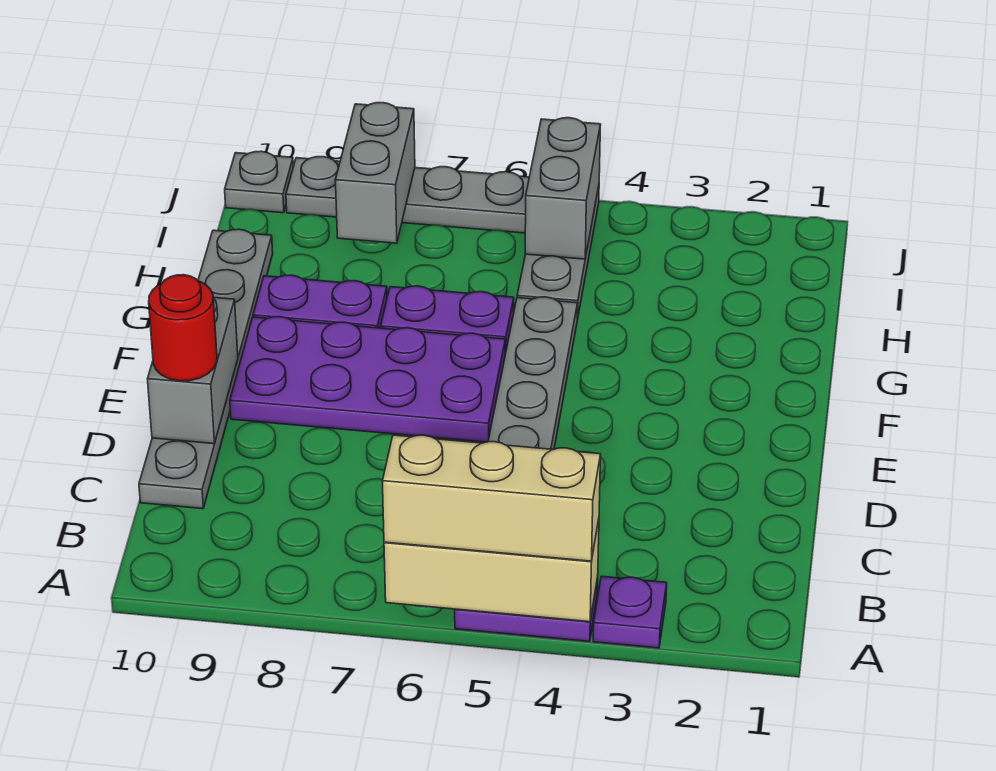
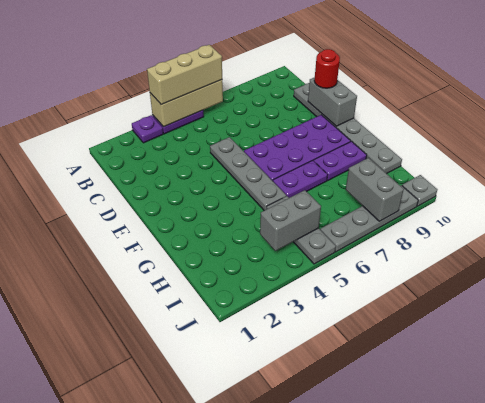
grey brick I5:J5 level 2 -> grey brick I4:I5 level 2

